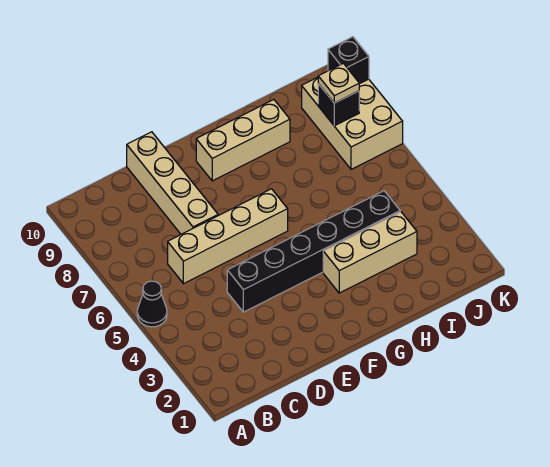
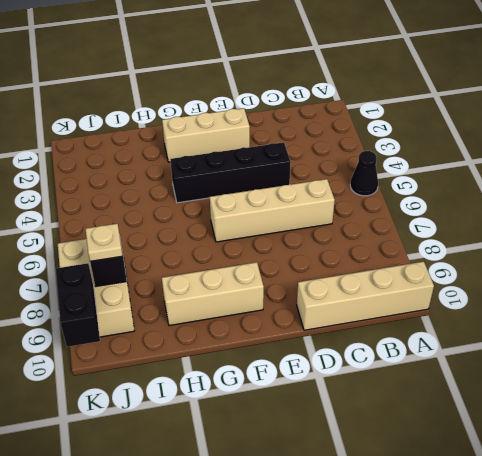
black brick D4:I4 level 1 -> black brick D4:G4 level 1
tan brick D7:D10 level 1 -> tan brick A10:D10 level 1
tan brick G3:I3 level 1 -> tan brick E2:G2 level 1
black brick K9 level 2 -> black brick K9:K10 level 2

